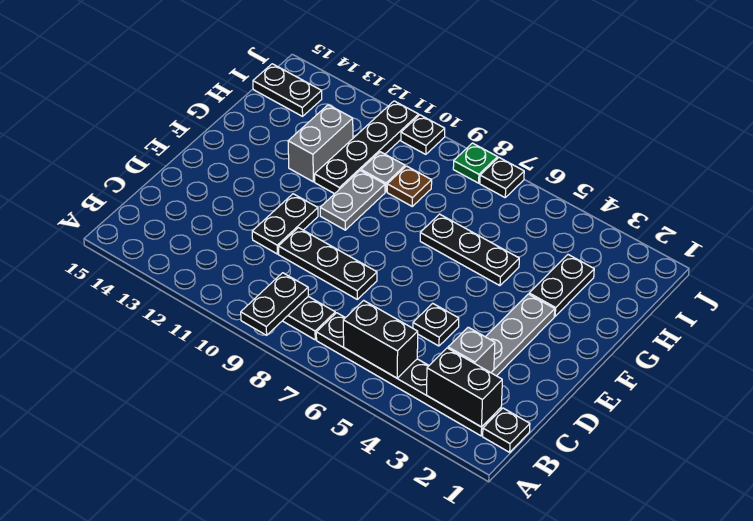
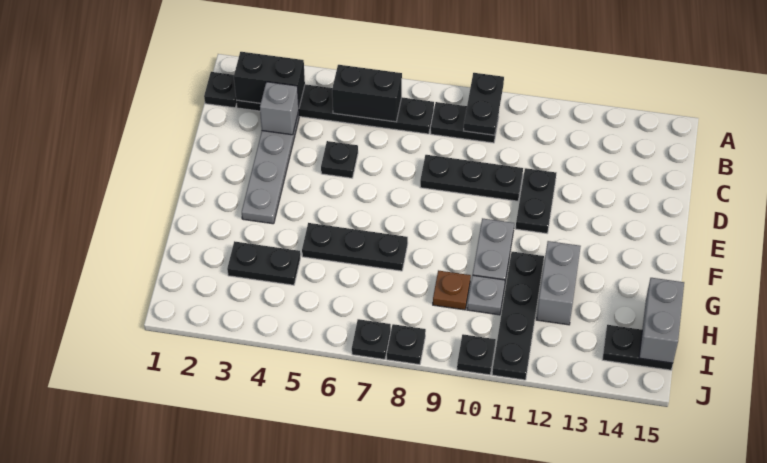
black plate G3:H3 level 1 -> black plate H3:H4 level 1
none -> grey brick H15:I15 level 2
green plate J8 level 1 -> black plate J8 level 1

